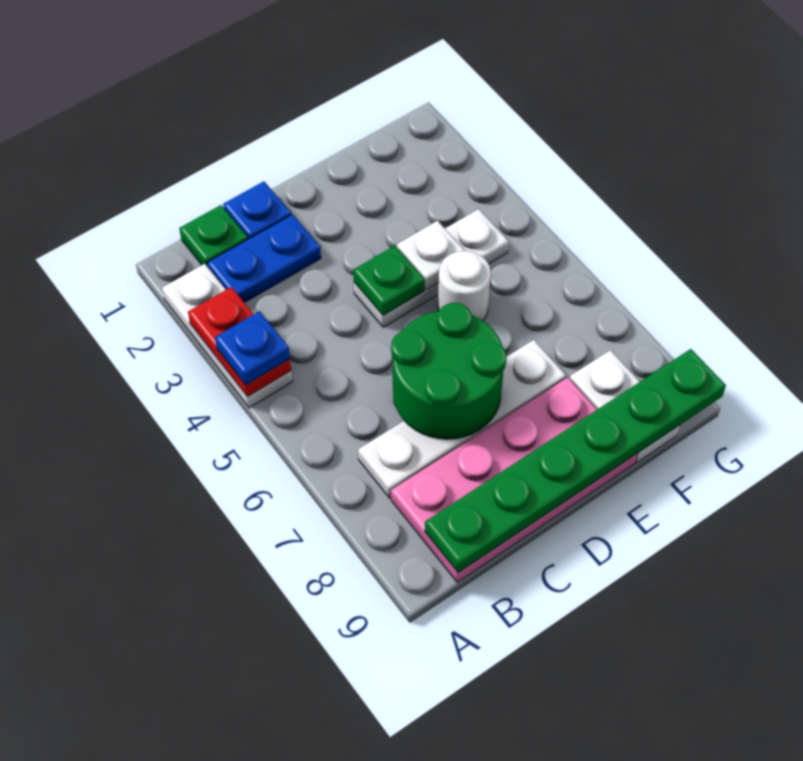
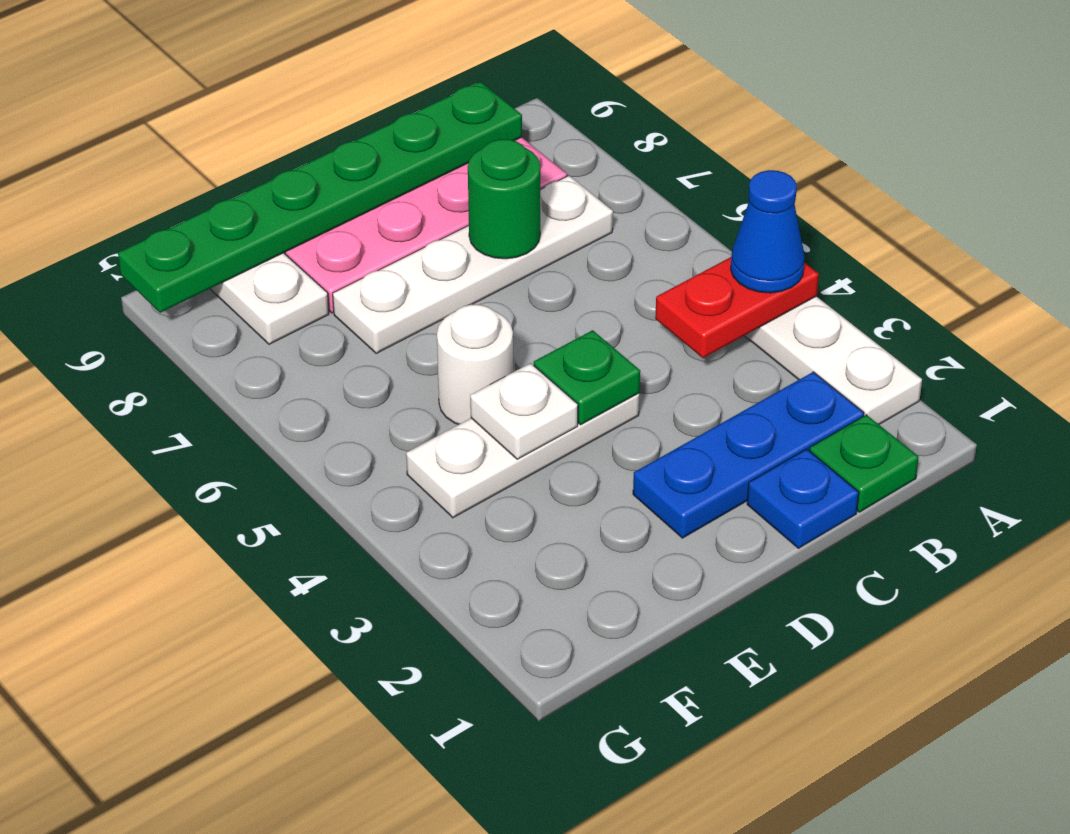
red plate A3:A4 level 2 -> red plate A4:B4 level 2
blue plate A4 level 3 -> blue cone A4 level 3
blue plate B2:C2 level 1 -> blue plate B2:D2 level 1
green round brick C6:D7 level 2 -> green round brick C7 level 2

